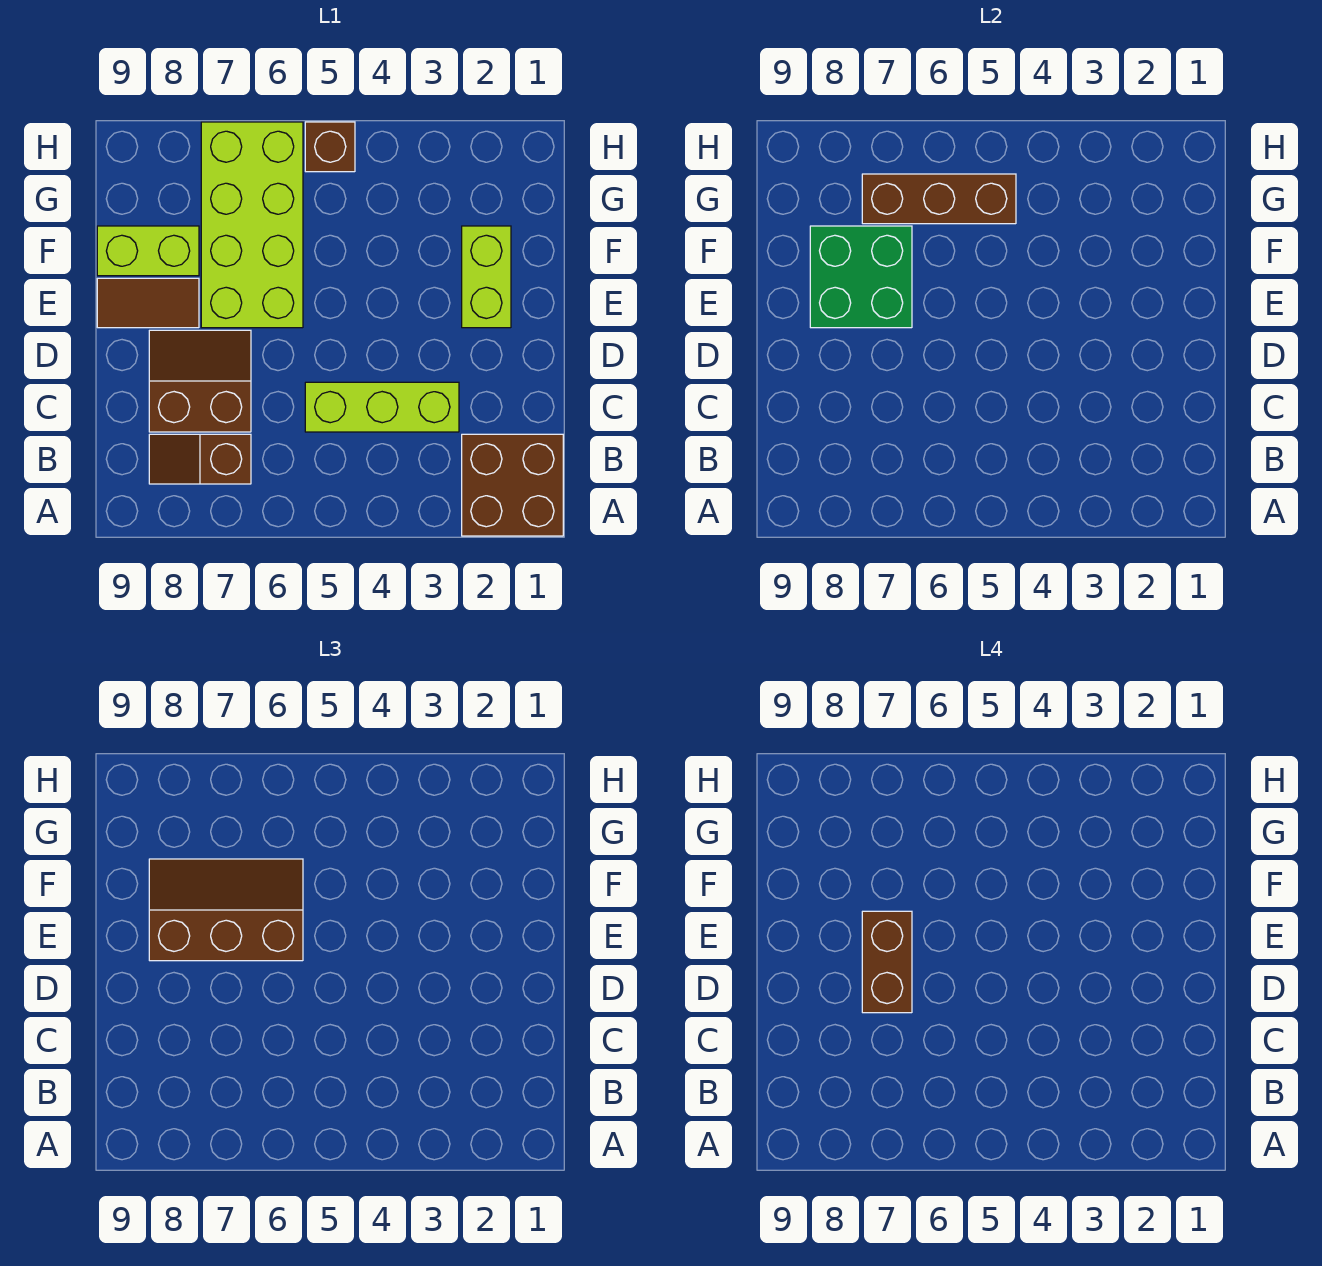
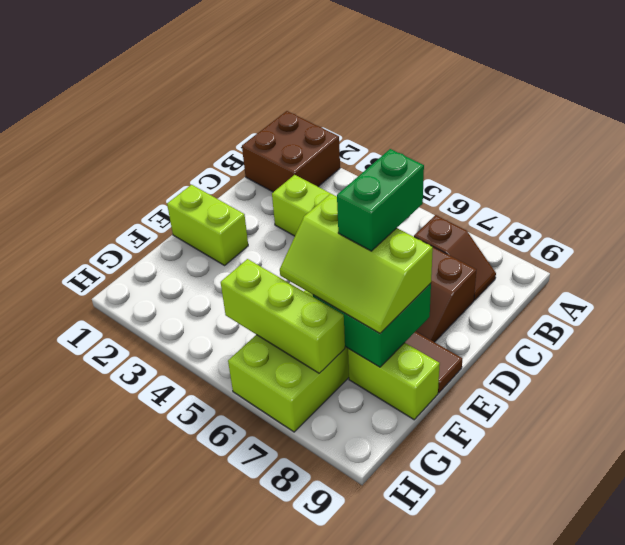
brown brick D7:E7 level 4 -> green brick D7:E7 level 4
lime brick E2:F2 level 1 -> lime brick E1:E2 level 1
brown slope E6:F8 level 3 top E -> lime slope E6:F8 level 3 top E
brown brick G5:G7 level 2 -> lime brick G5:G7 level 2
brown brick H5 level 1 -> none

